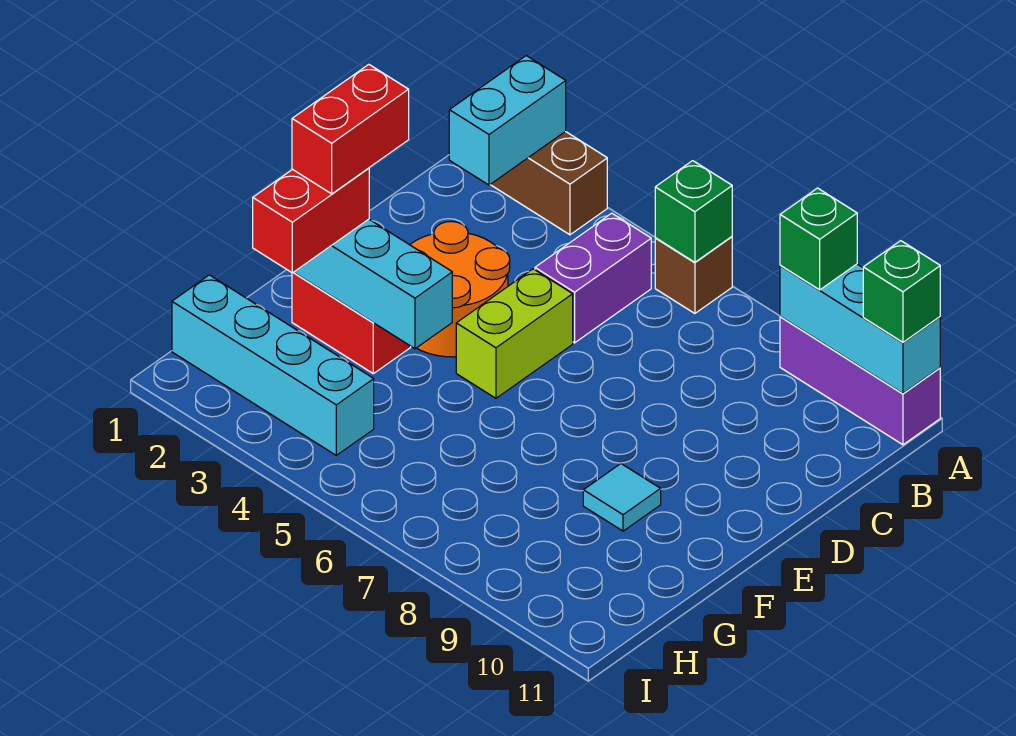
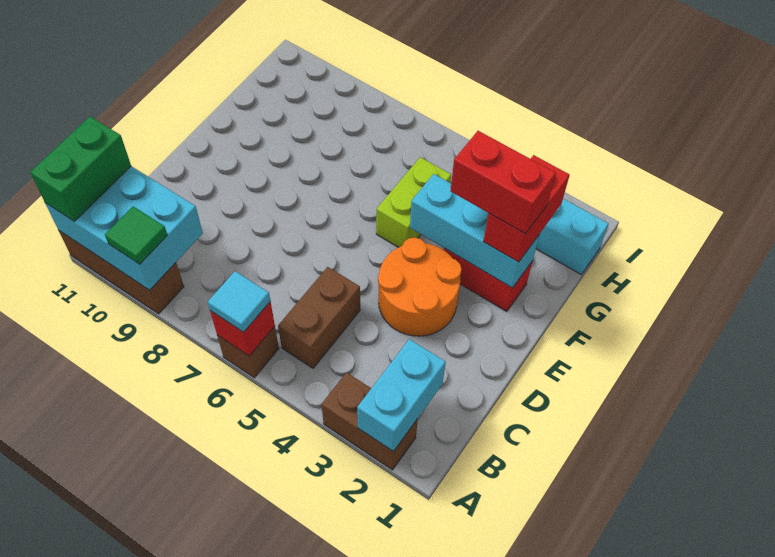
green brick A6 level 2 -> red brick A6 level 2
purple brick A9:A11 level 1 -> brown brick A9:A11 level 1
cyan brick A9:A11 level 2 -> cyan brick A9:B11 level 2
green brick A9 level 3 -> green tile A9 level 3
green brick A11 level 3 -> green brick A11:B11 level 3
purple brick B5:C5 level 1 -> brown brick B5:C5 level 1
lime brick D5:E5 level 1 -> lime brick F5:G5 level 1
red brick E2:F2 level 4 -> red brick F2:F3 level 4
cyan tile F9 level 1 -> cyan tile A6 level 3

